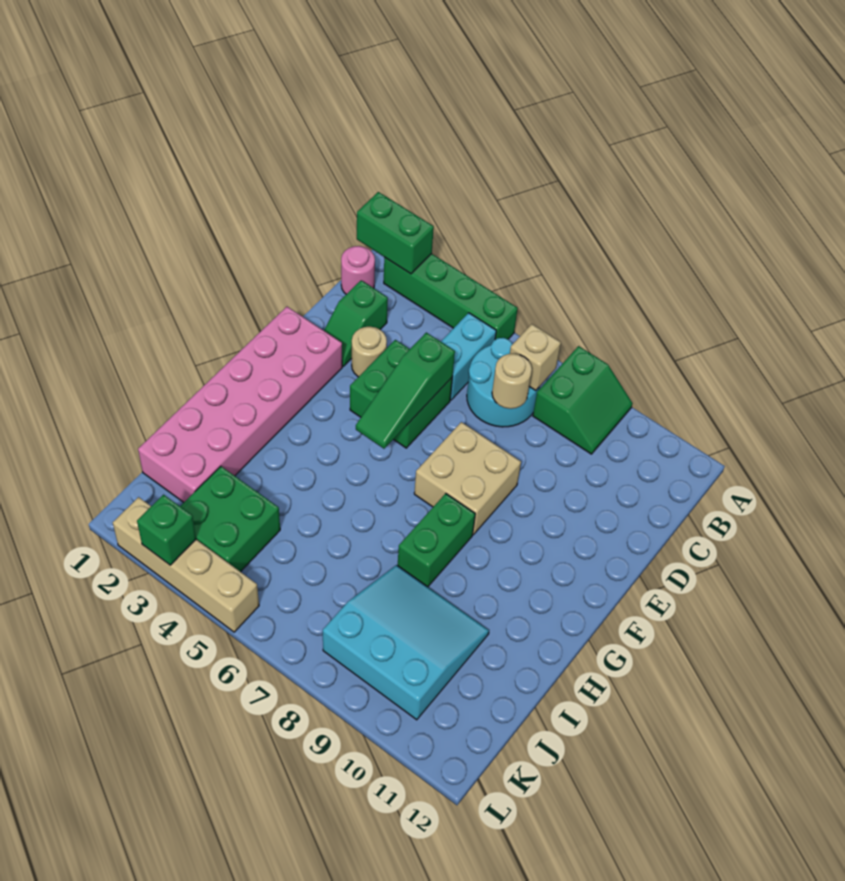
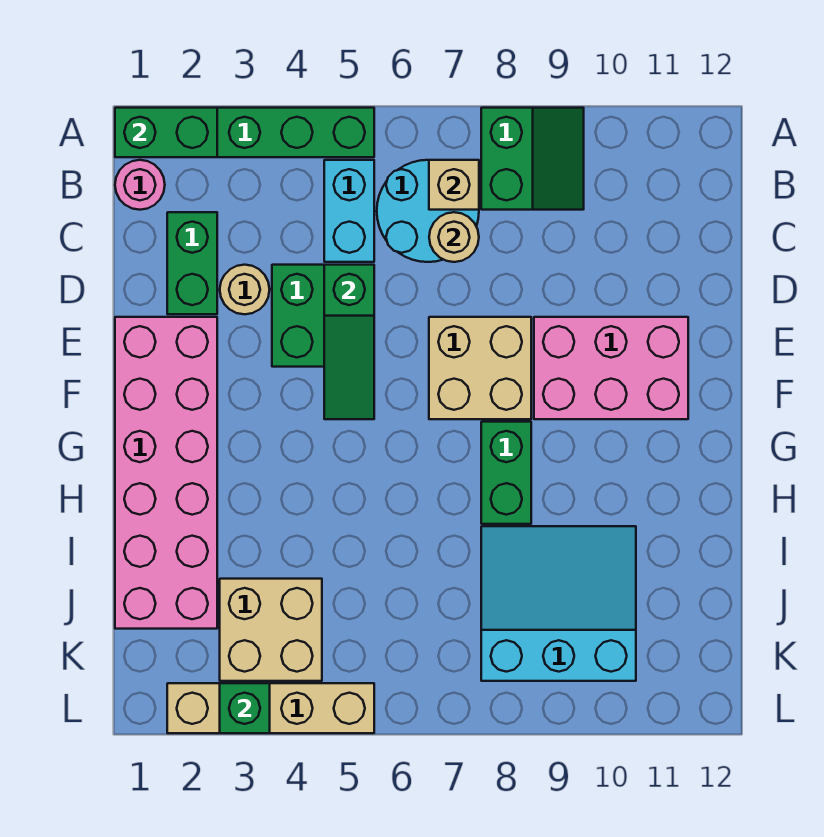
green slope C2:D2 level 1 top C -> green brick C2:D2 level 1
none -> pink brick E9:F11 level 1
green brick J3:K4 level 1 -> tan brick J3:K4 level 1

